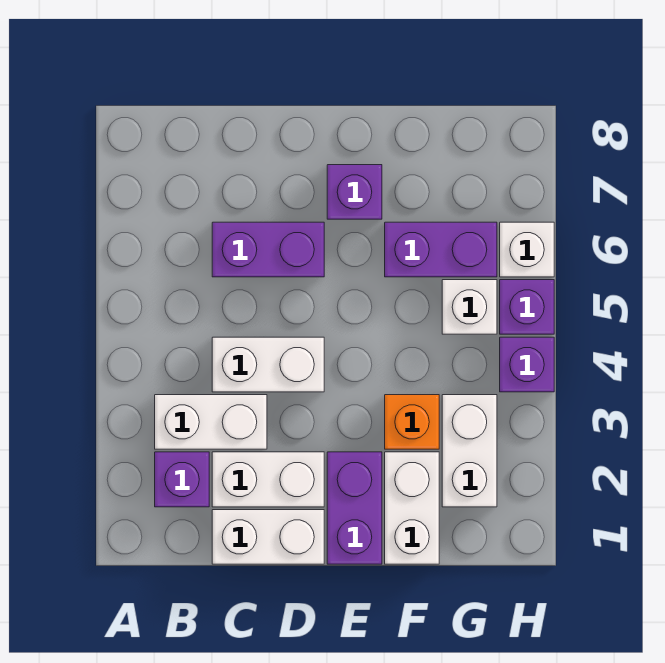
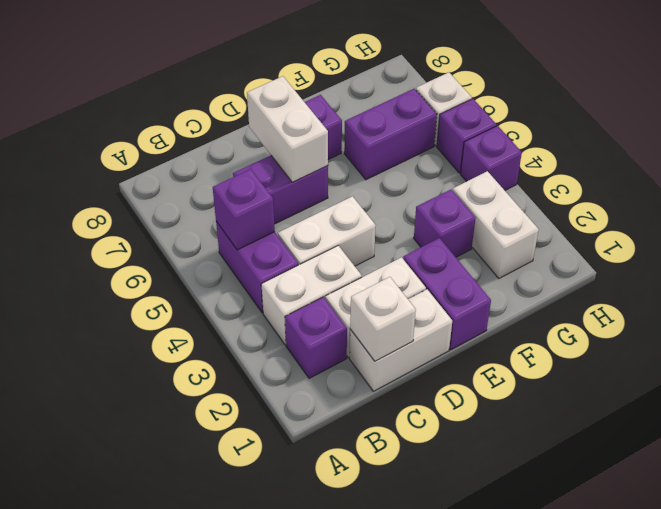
none -> purple brick B4:B5 level 1
none -> purple brick B5 level 2
white brick F1:F2 level 1 -> white brick D6:D7 level 2
orange brick F3 level 1 -> purple brick F3 level 1
white brick G5 level 1 -> white brick C1 level 2

